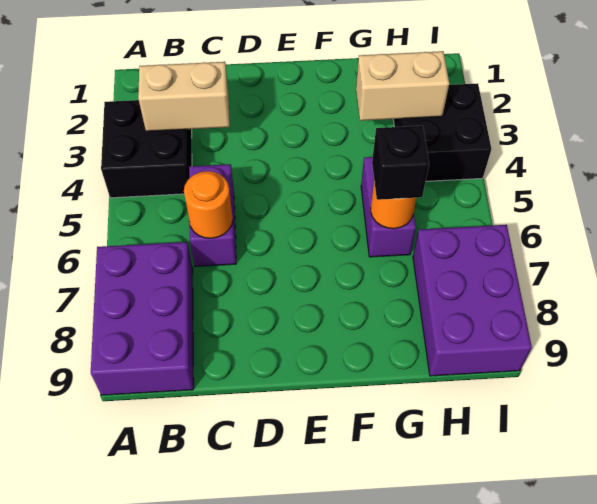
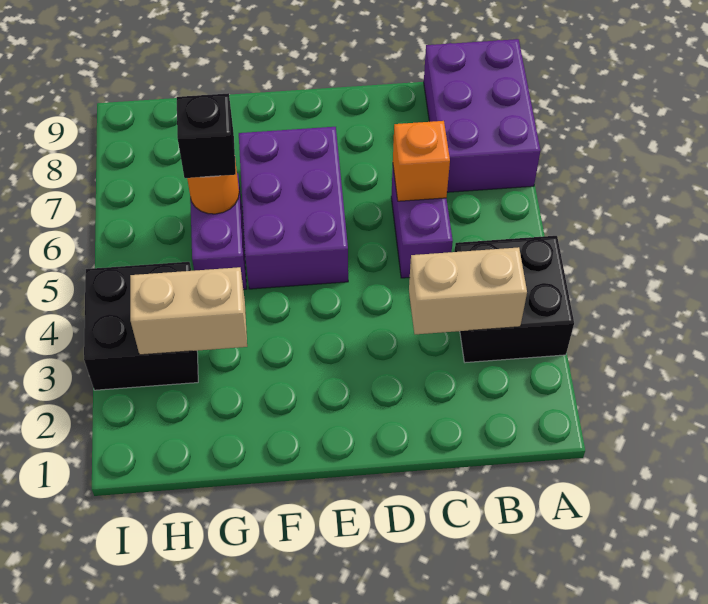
orange round brick C6 level 2 -> orange brick C6 level 2
purple brick H7:I9 level 1 -> purple brick E5:F7 level 1

